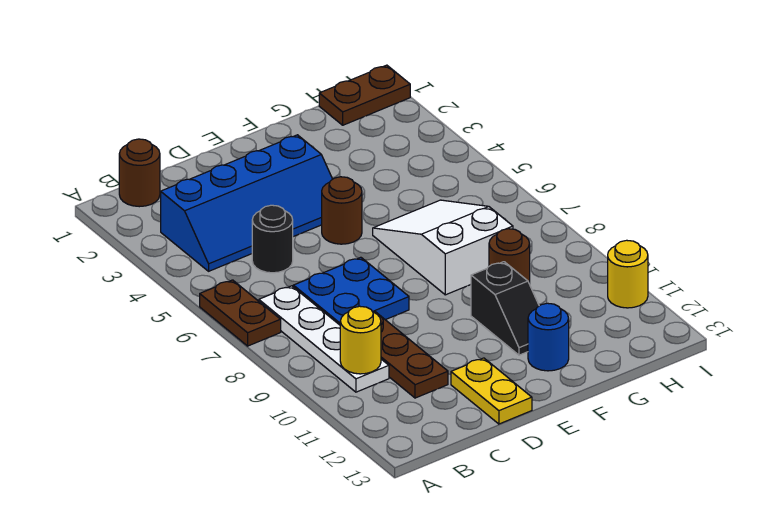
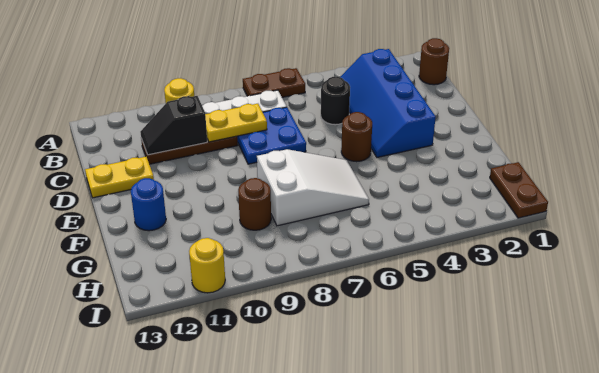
none -> yellow plate C8:C9 level 2
black slope F10:F11 level 1 top 10 -> black slope C10:C11 level 2 top 10

